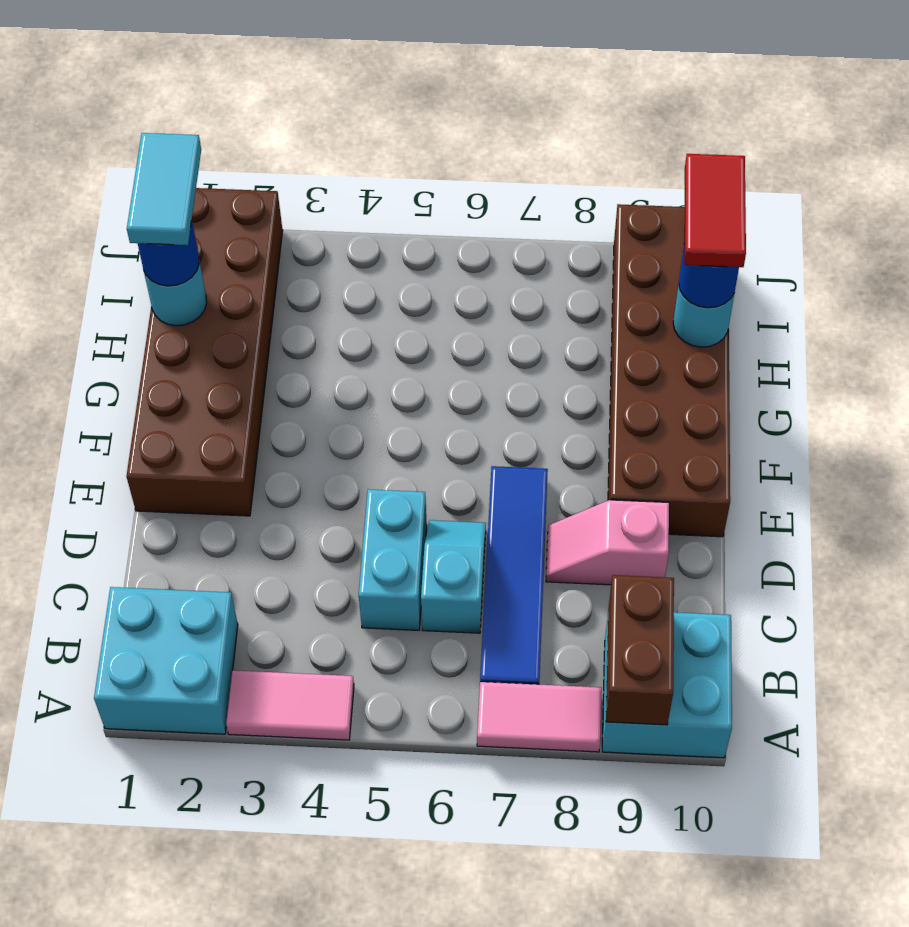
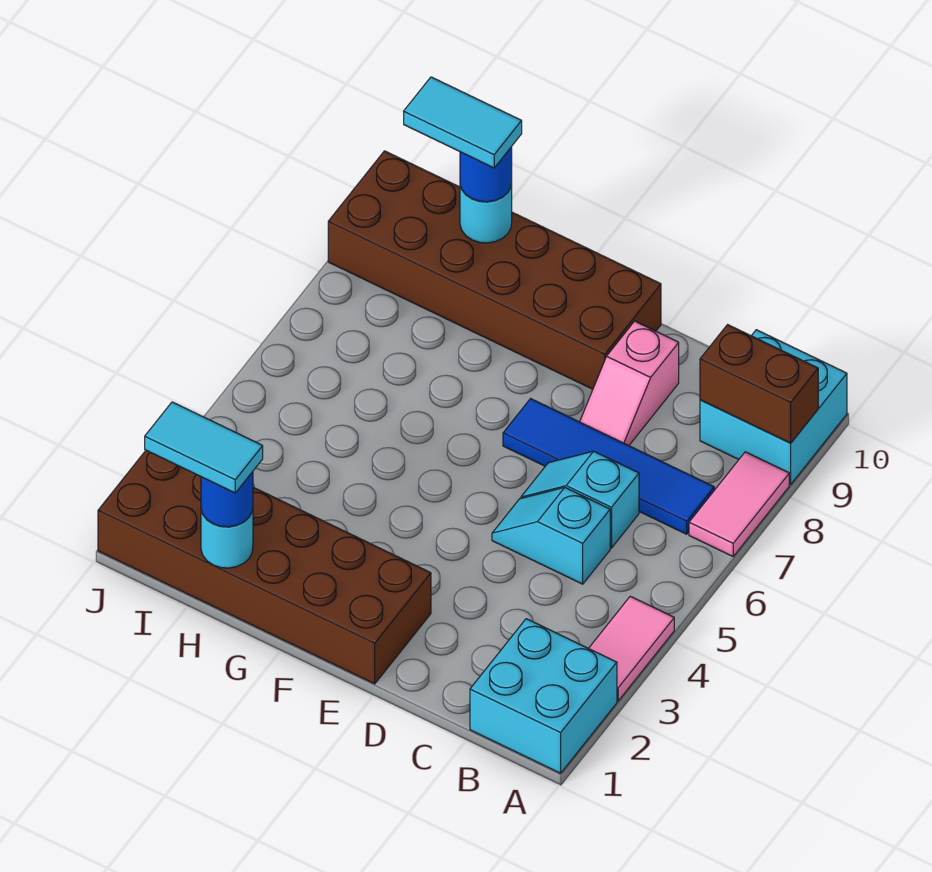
cyan brick C5:D5 level 1 -> cyan slope C5:D5 level 1 top C
red tile H10:I10 level 4 -> cyan tile H10:I10 level 4

